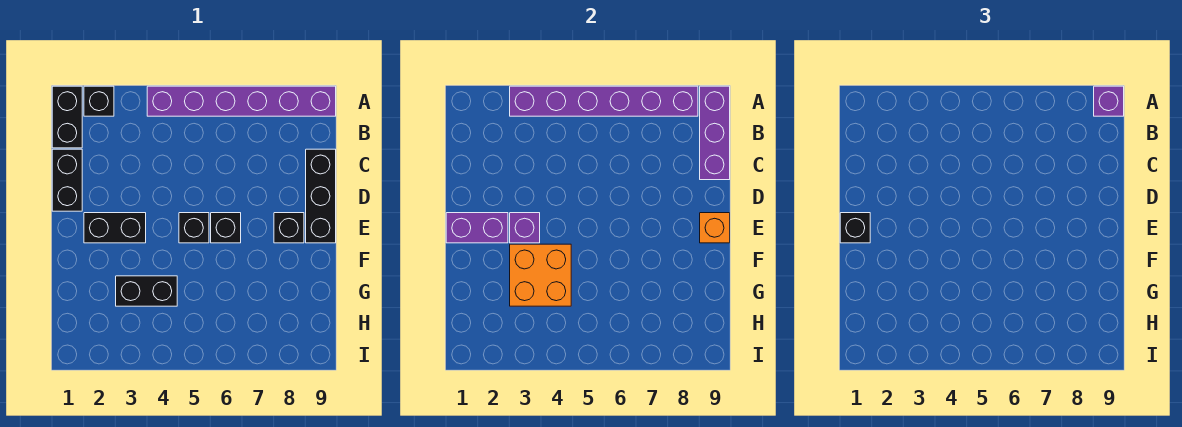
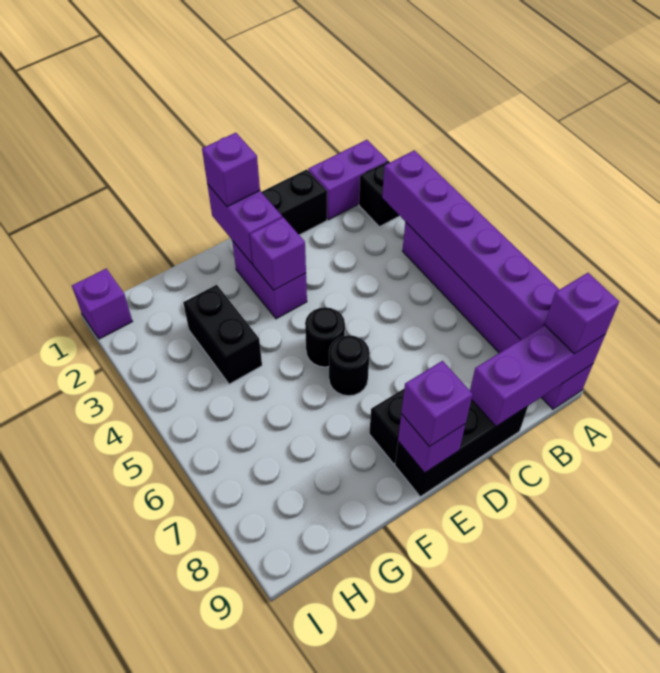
black brick A1:B1 level 1 -> purple brick A1:B1 level 1
black brick E1 level 3 -> purple brick E1 level 3
black brick E2:E3 level 1 -> purple brick E2:E3 level 1
black brick E5 level 1 -> black round brick E5 level 1
black brick E6 level 1 -> black round brick E6 level 1
orange brick E9 level 2 -> purple brick E9 level 2
none -> purple brick E9 level 3
orange brick F3:G4 level 2 -> none
none -> purple brick I1 level 1

